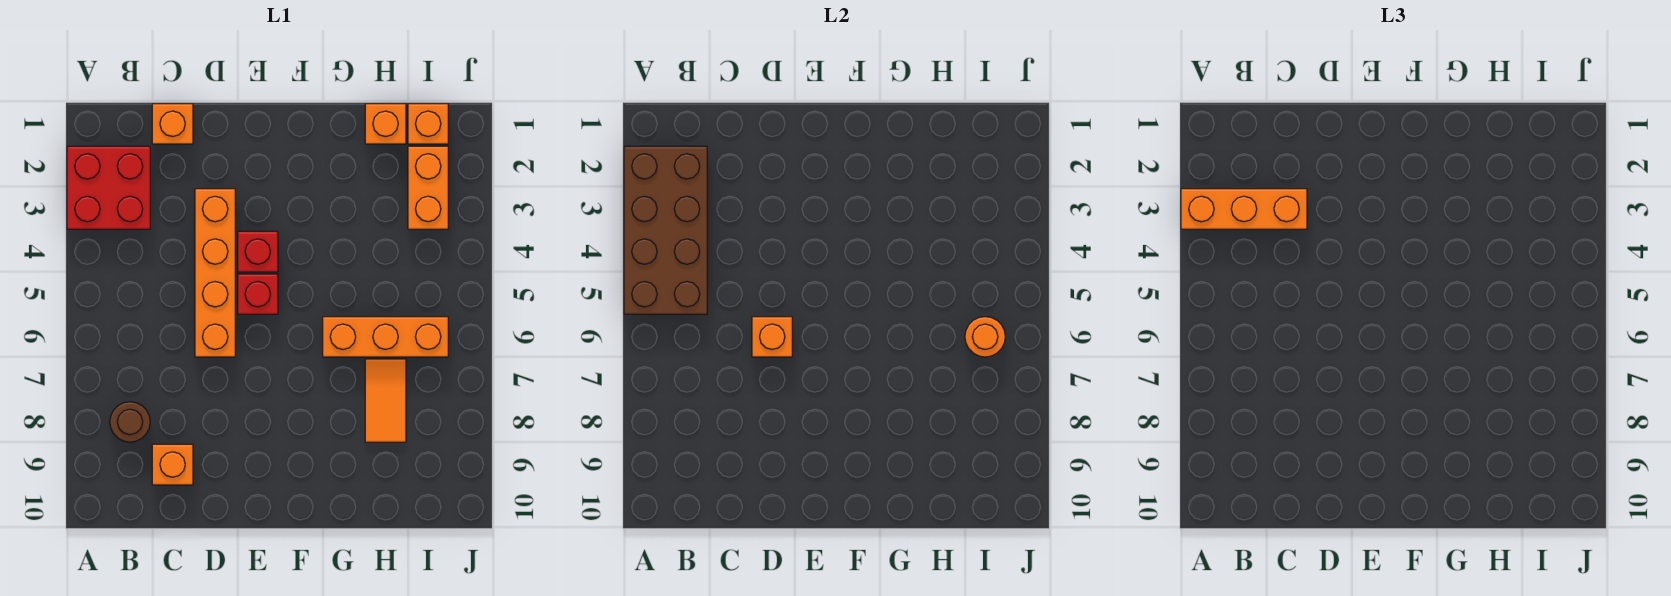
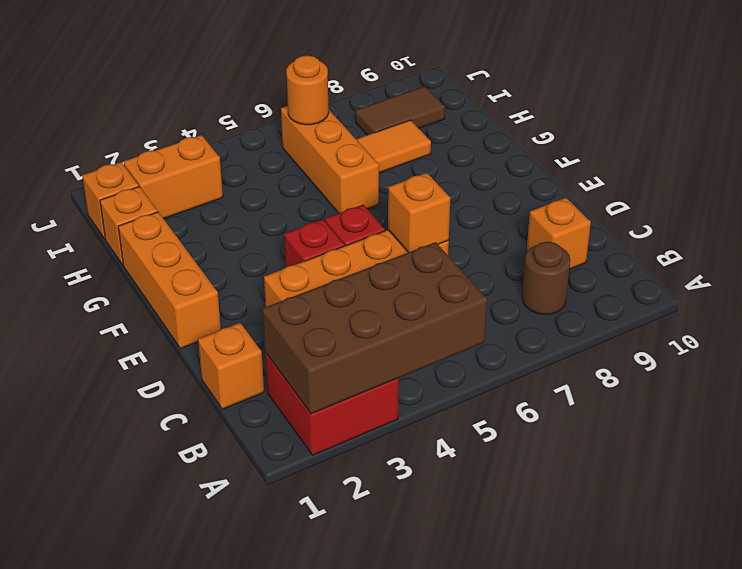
orange brick A3:C3 level 3 -> orange brick E1:G1 level 1
none -> brown tile I8:I9 level 1

